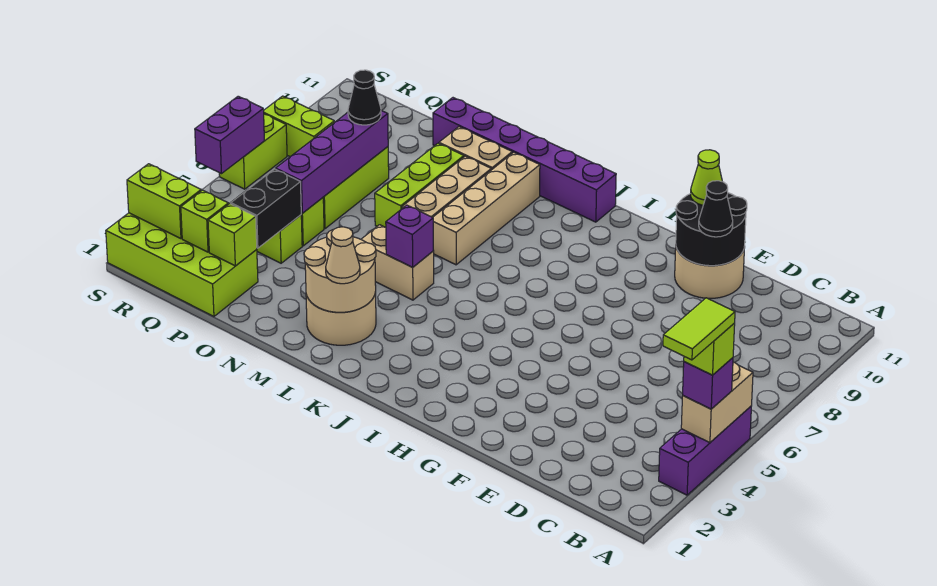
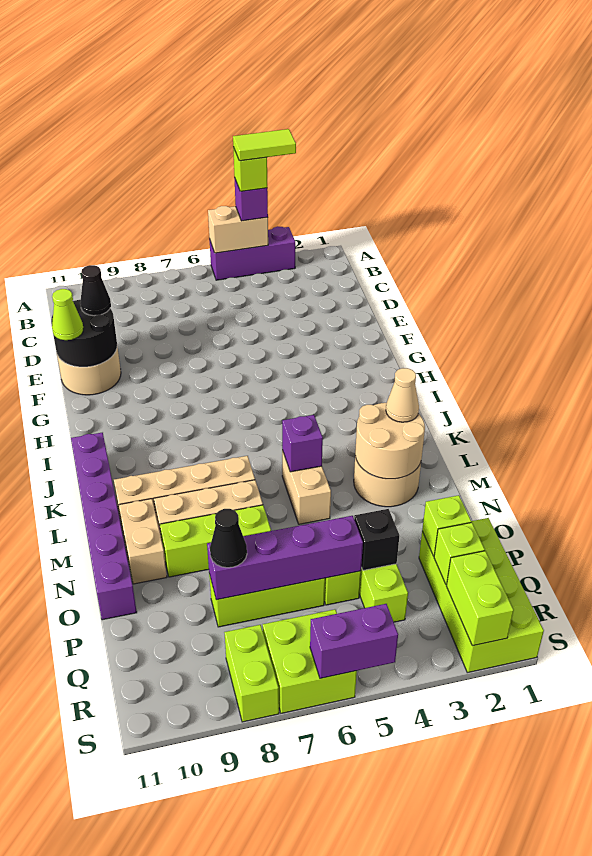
black brick P3:P4 level 2 -> black brick P4 level 2
lime brick S6:S7 level 1 -> lime brick R6:S7 level 1

